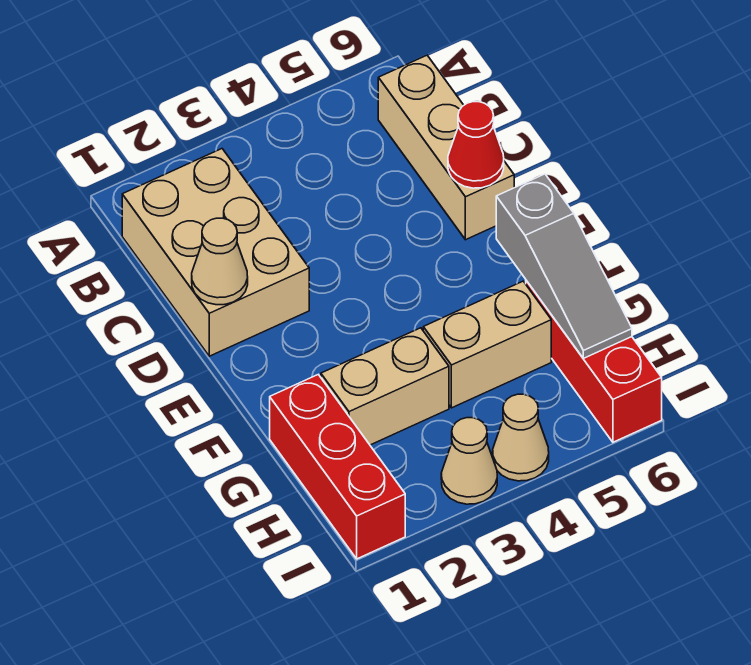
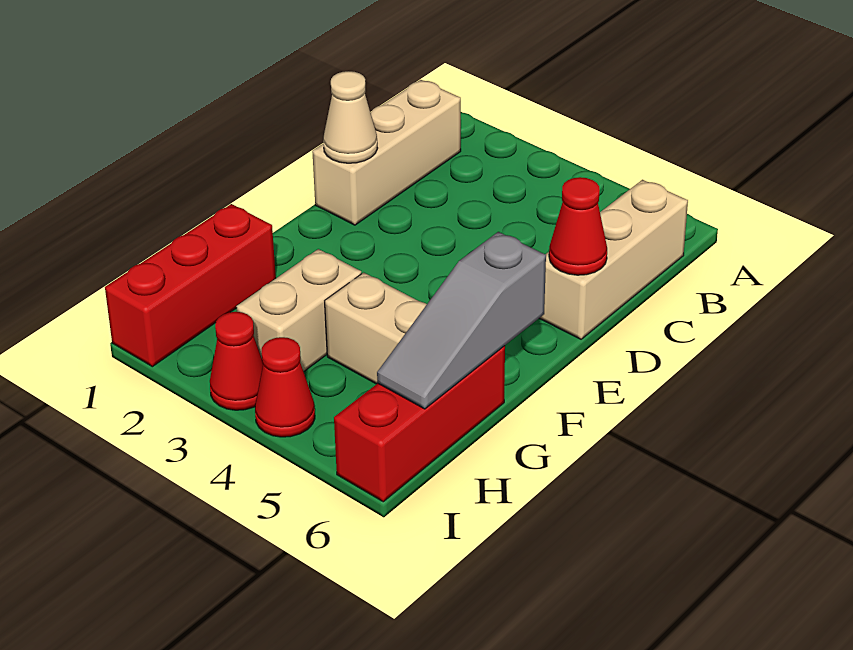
tan brick B1:D2 level 1 -> tan brick B1:D1 level 1
tan brick G2:G3 level 1 -> tan brick G3:H3 level 1
tan cone I3 level 1 -> red cone I3 level 1
tan cone I4 level 1 -> red cone I4 level 1

